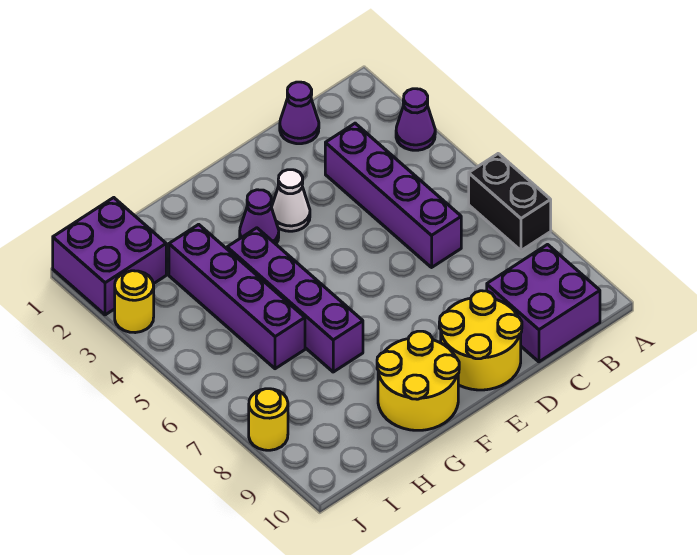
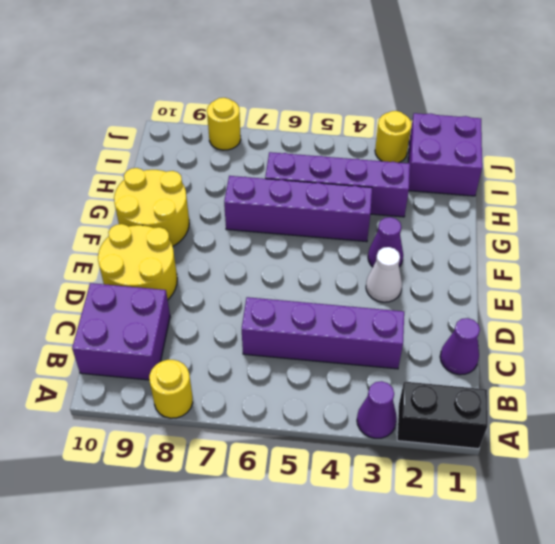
black brick A6:A7 level 1 -> black brick A1:A2 level 1
none -> yellow round brick A8 level 1

